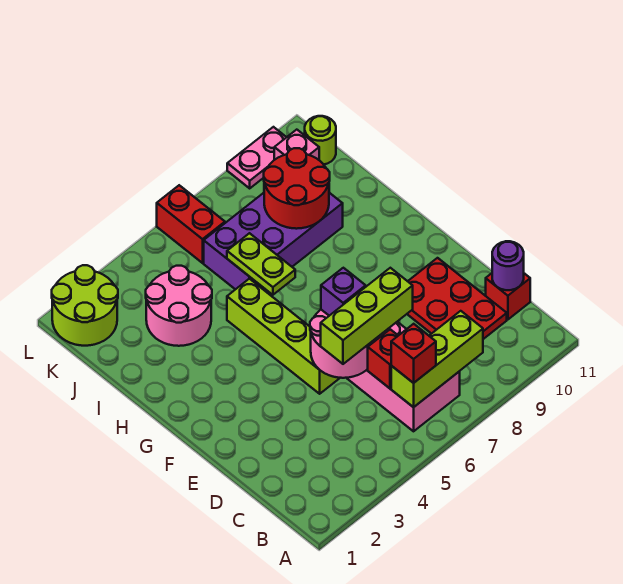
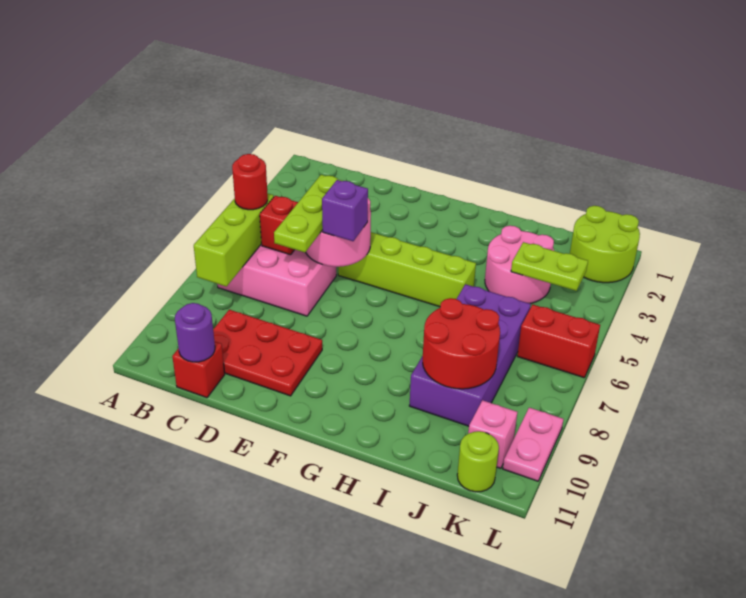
red brick B6 level 3 -> red round brick B6 level 3
lime brick D5:D7 level 3 -> lime plate D5:D7 level 3
lime plate H6:I6 level 2 -> lime plate J4:K4 level 2

